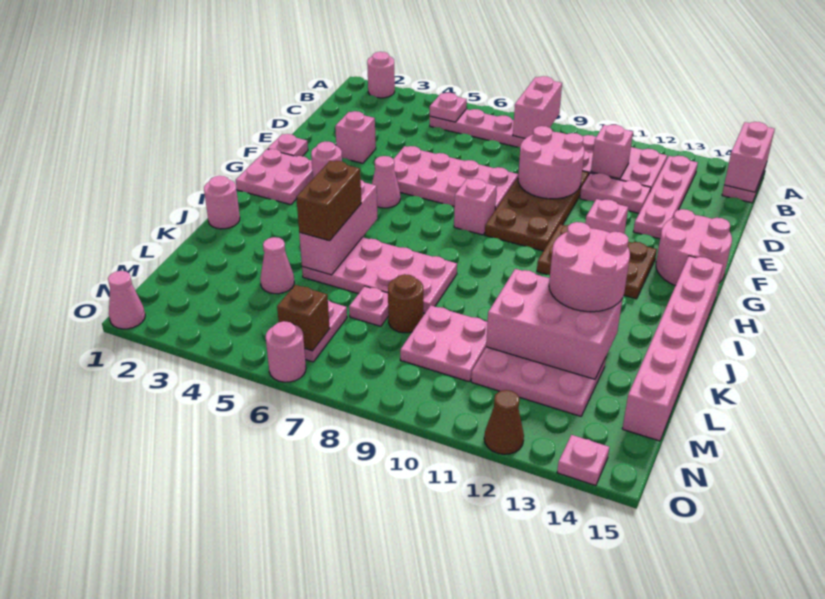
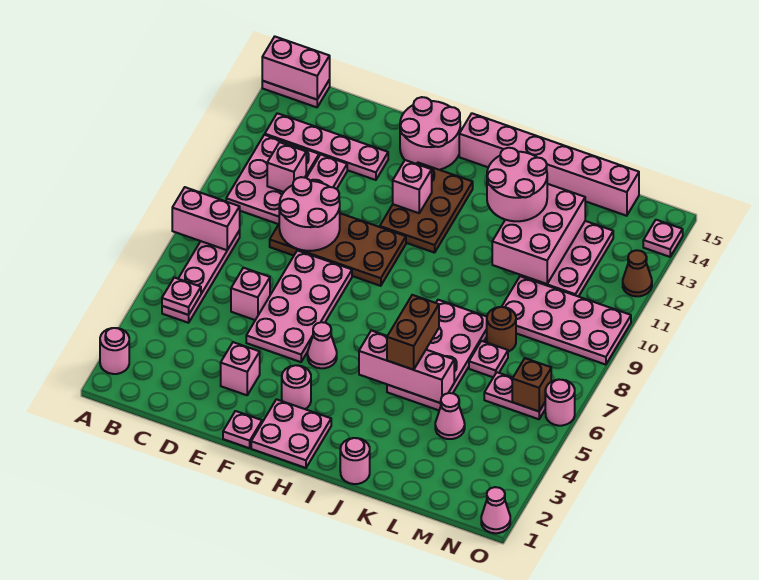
pink brick G8 level 1 -> pink brick D6 level 1
brown brick J5:K5 level 3 -> brown brick J5:J6 level 3
pink plate L9:M10 level 1 -> pink plate L9:O10 level 1

